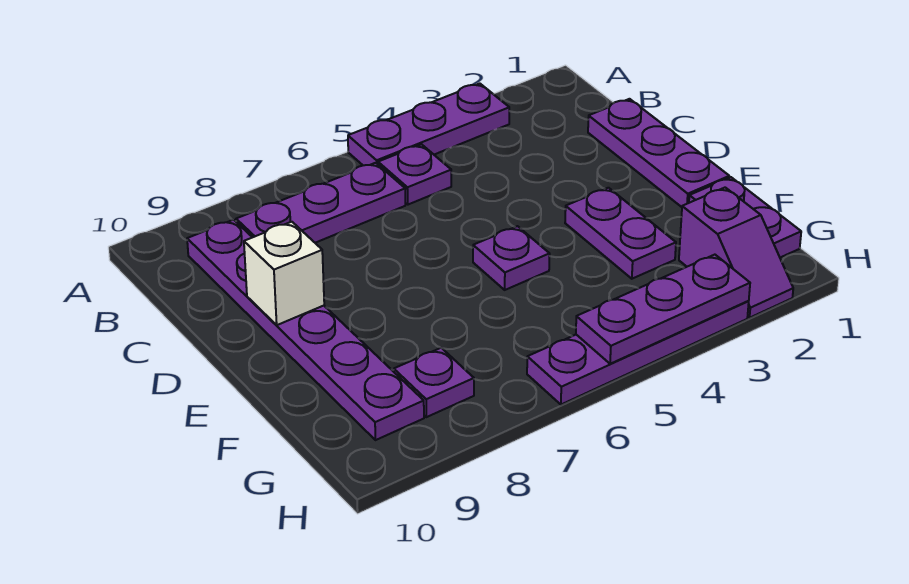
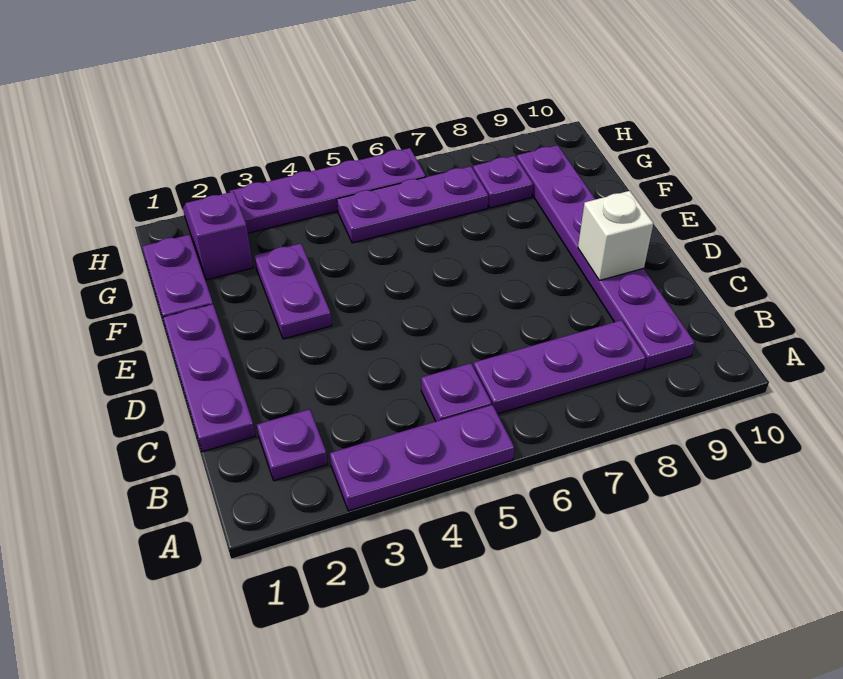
purple plate E5 level 1 -> purple plate B2 level 1
purple plate H3:H5 level 2 -> purple plate G5:G7 level 1

